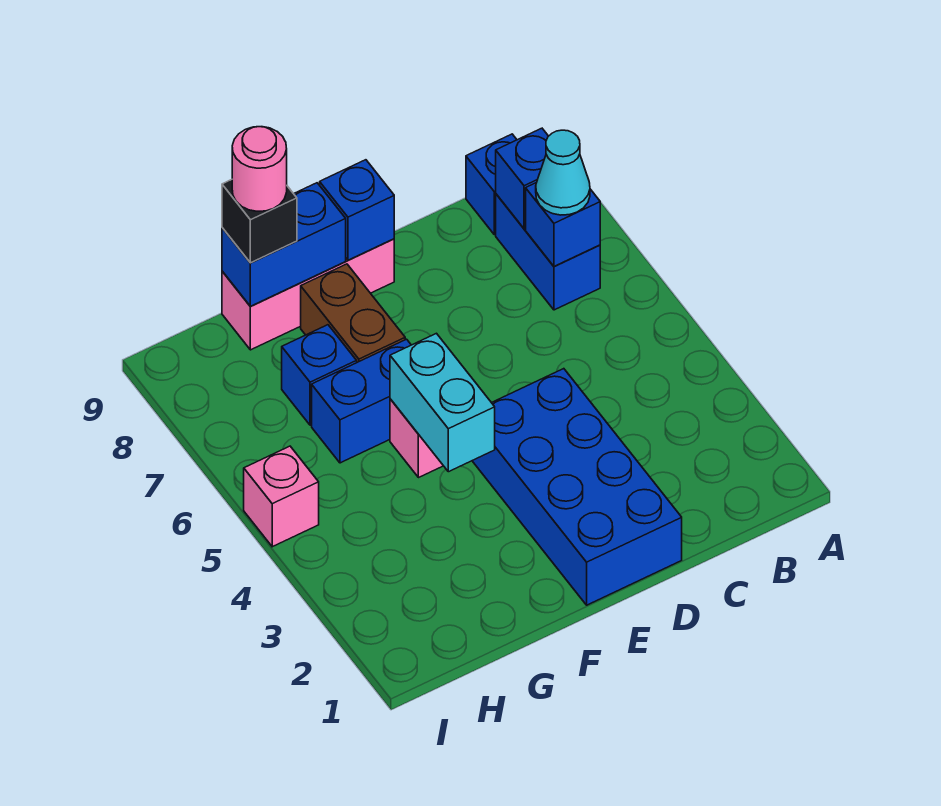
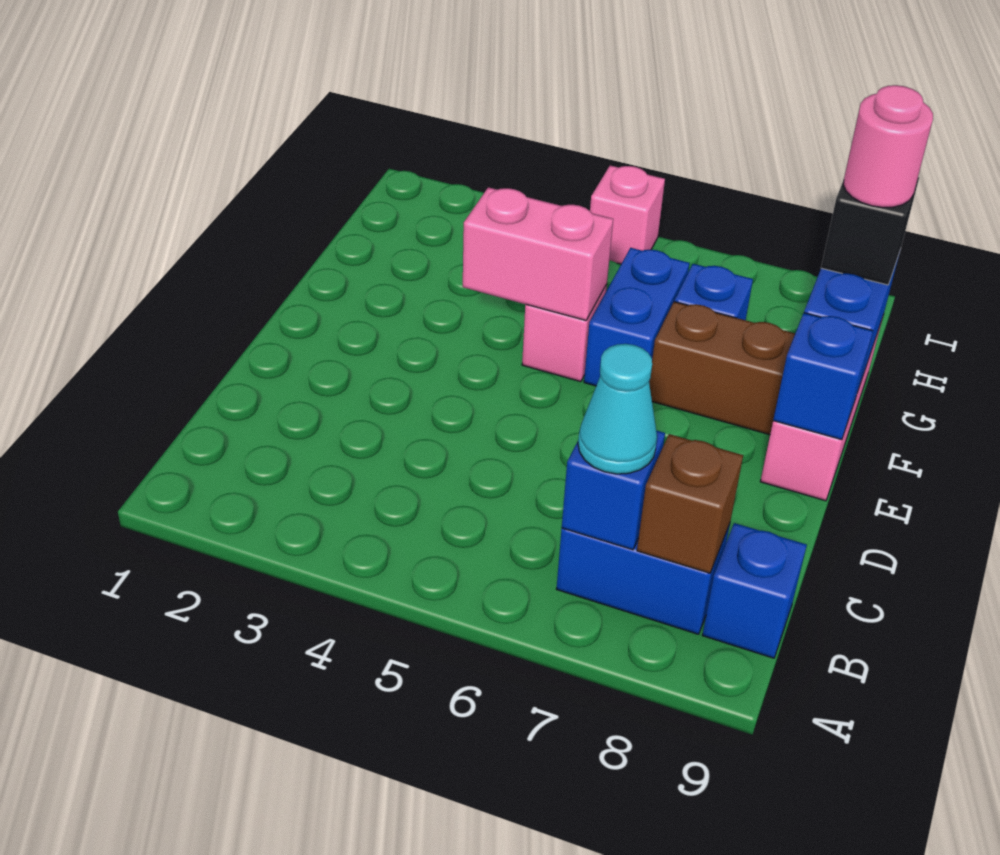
blue brick B8 level 2 -> brown brick B8 level 2
blue brick D1:E4 level 1 -> none
cyan brick F4:F5 level 2 -> pink brick F4:F5 level 2

